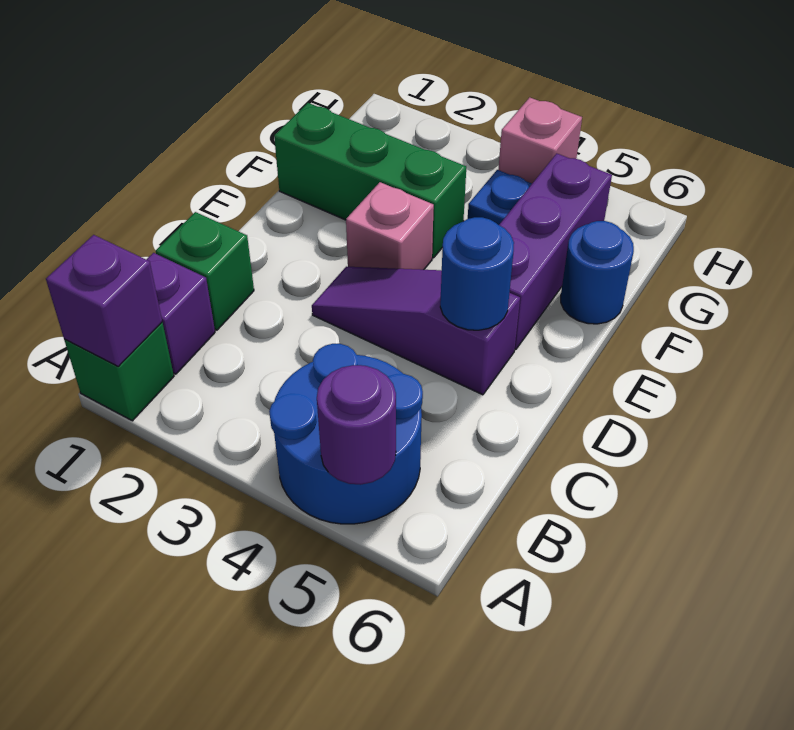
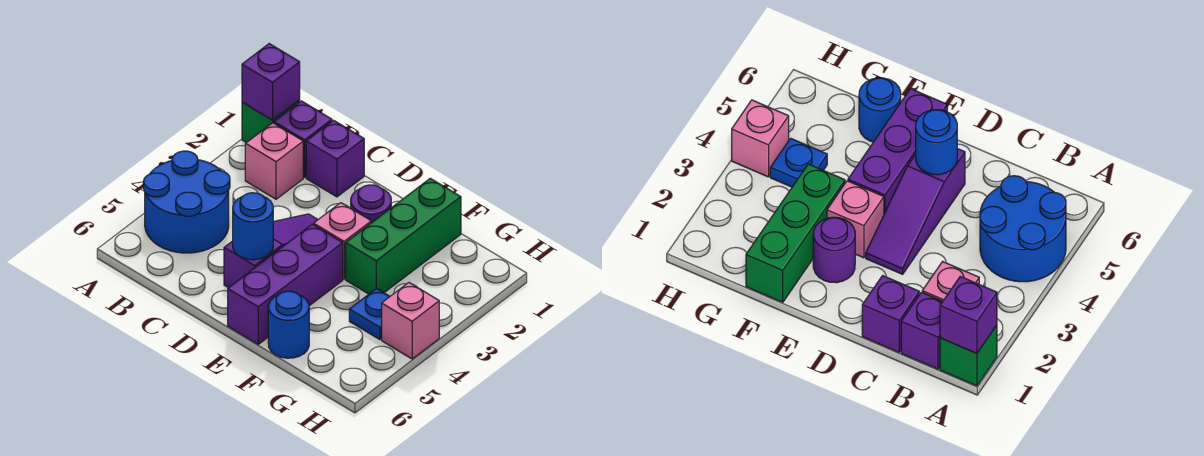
purple round brick A5 level 2 -> purple round brick E2 level 1
none -> pink brick B2 level 1
green brick C1 level 1 -> purple brick C1 level 1
purple brick E5:G5 level 1 -> purple brick E4:E6 level 1

